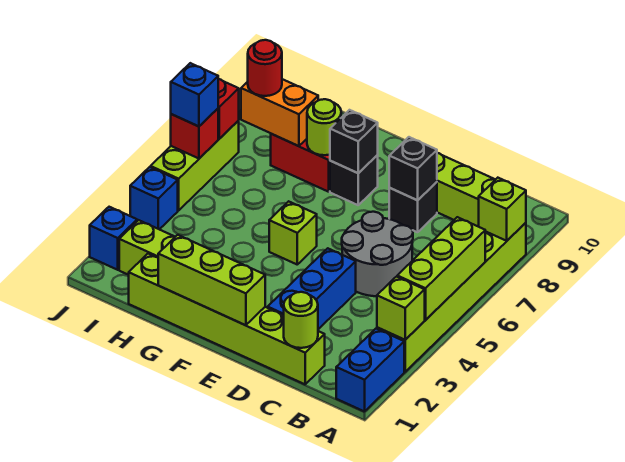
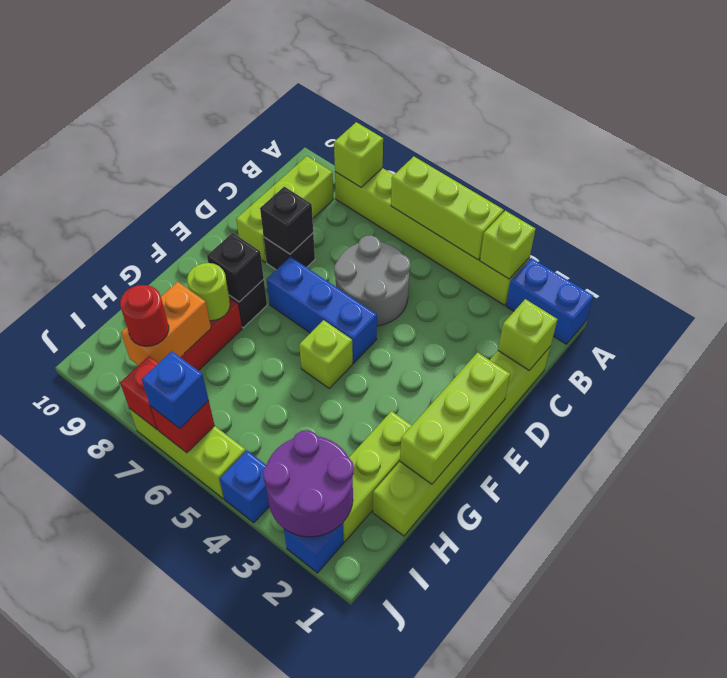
lime round brick C1 level 2 -> lime brick C1 level 2
blue brick D2:D4 level 1 -> blue brick E5:E7 level 1
none -> purple round brick I2:J3 level 2

